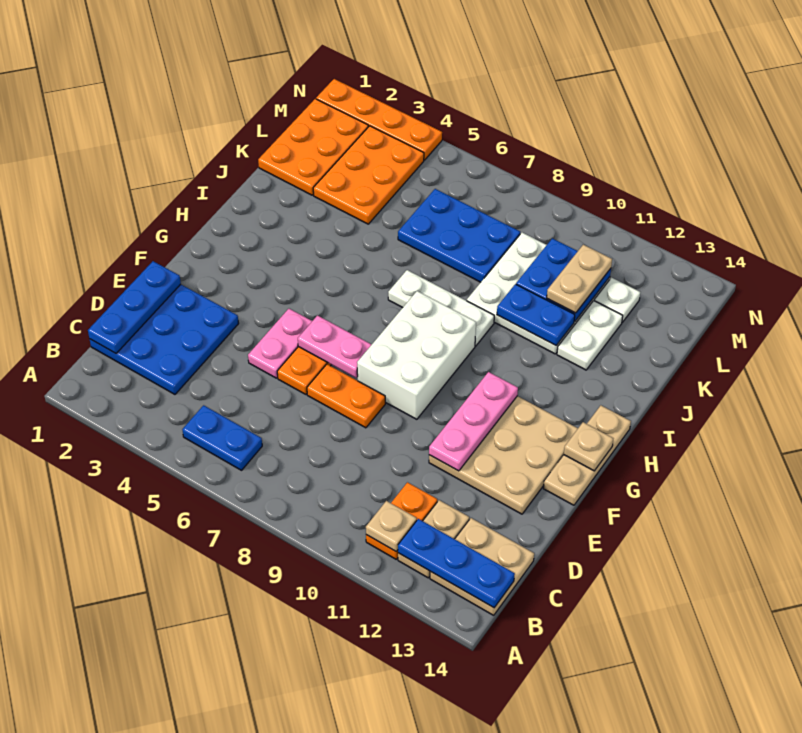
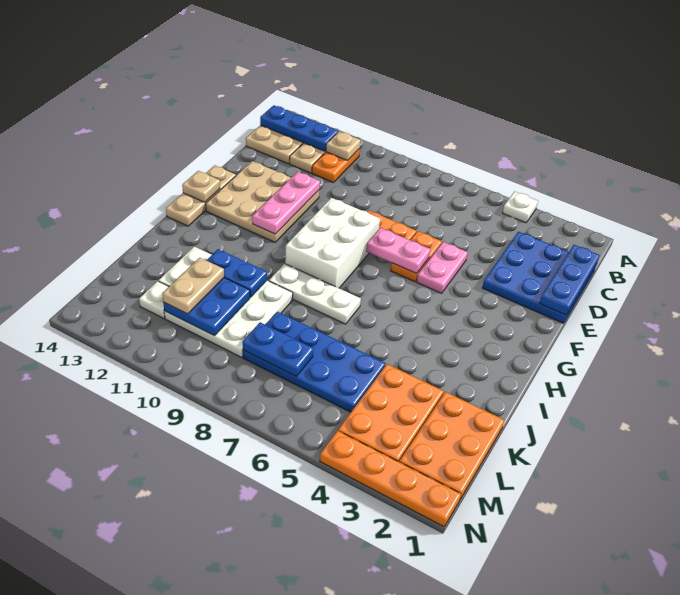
none -> white plate A4 level 1
blue plate B5:B6 level 1 -> blue plate L7:L8 level 2
blue plate K6:L8 level 1 -> blue plate K5:L8 level 1

